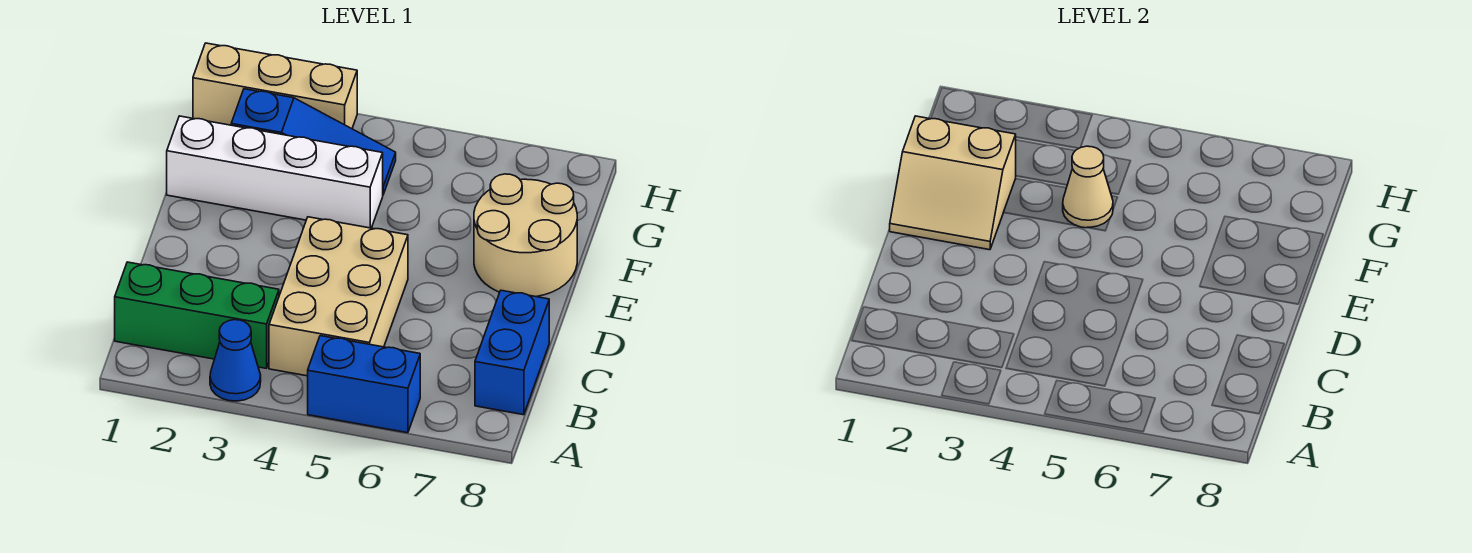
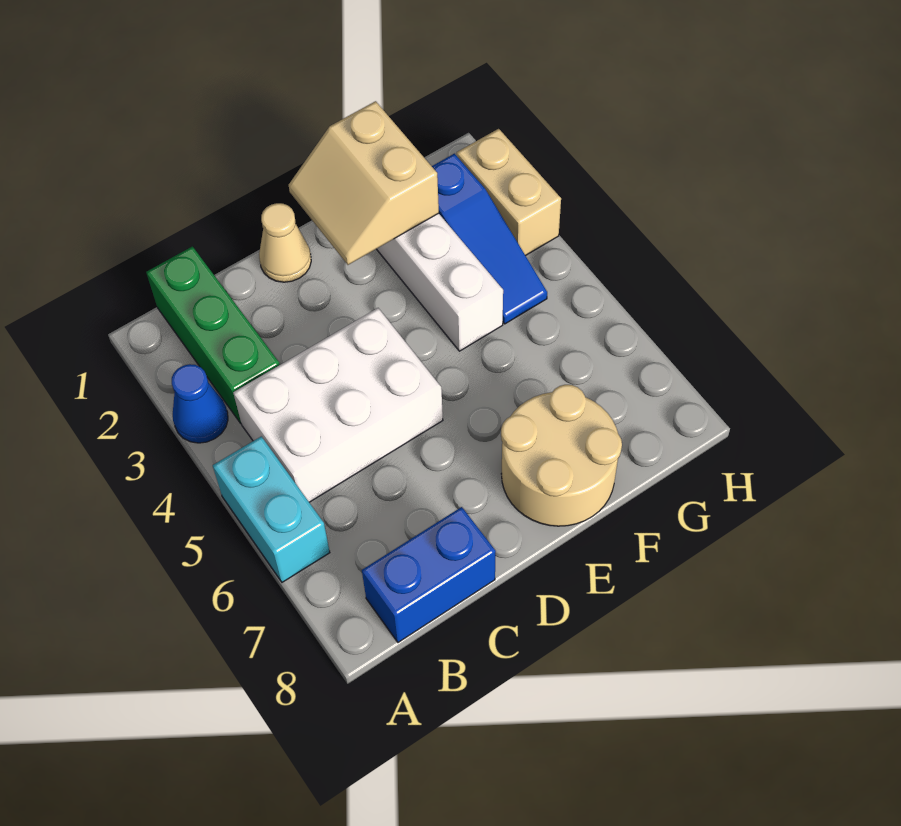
blue brick A5:A6 level 1 -> cyan brick A5:A6 level 1
tan brick B4:D5 level 1 -> white brick B4:D5 level 1
tan cone F4 level 2 -> tan cone D1 level 1
tan brick H1:H3 level 1 -> tan brick H2:H3 level 1

